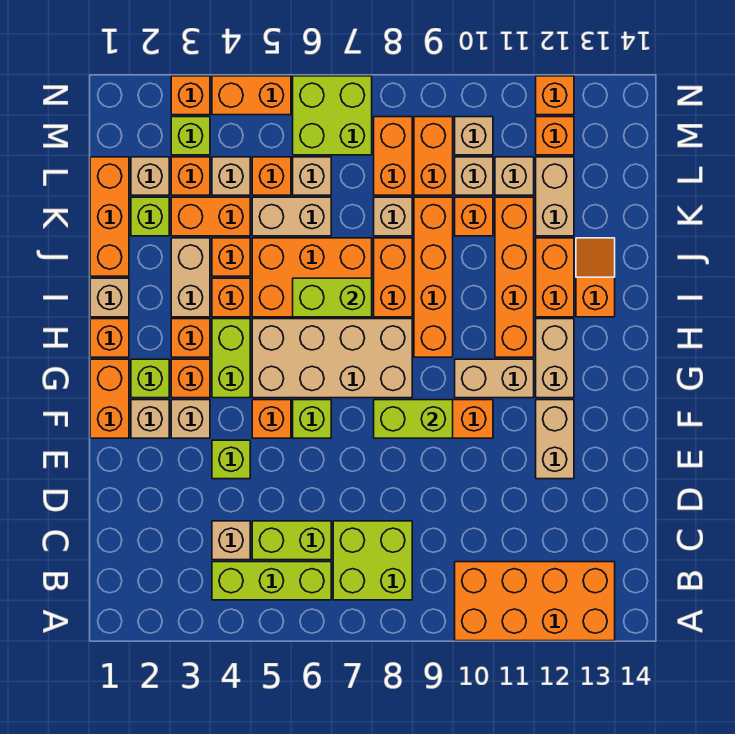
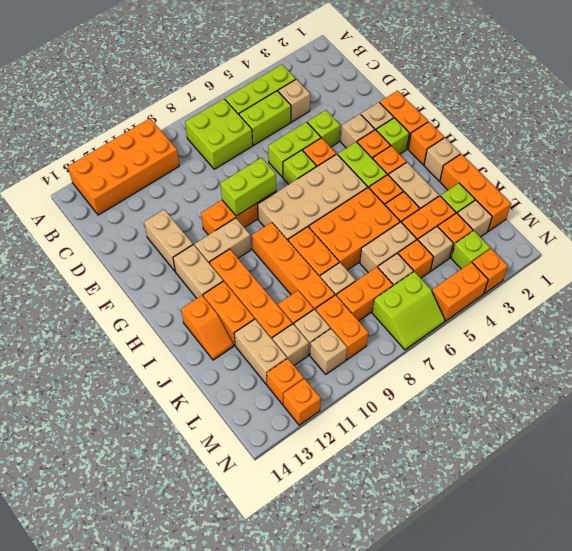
lime brick I6:I7 level 2 -> lime brick E5:E6 level 1
orange brick L8:M8 level 1 -> orange brick L7:L8 level 1
lime brick M6:N7 level 1 -> lime slope M6:N7 level 1 top M

